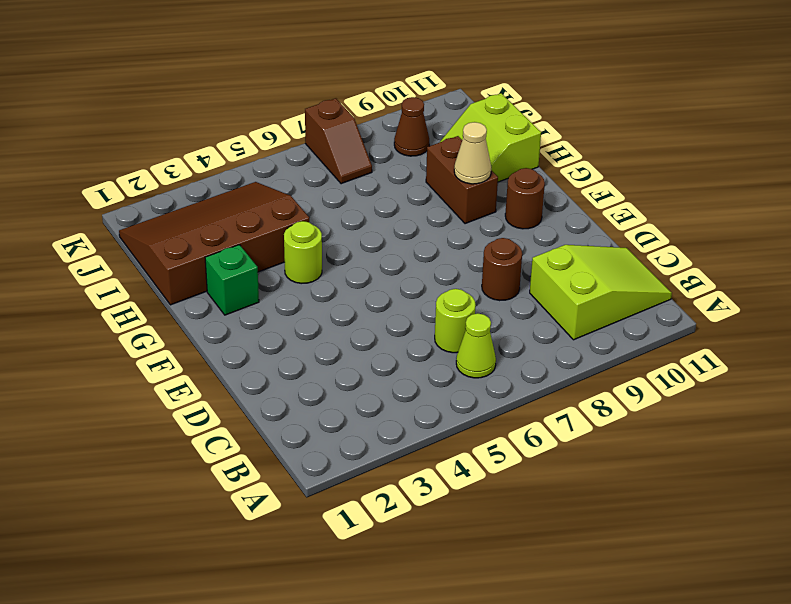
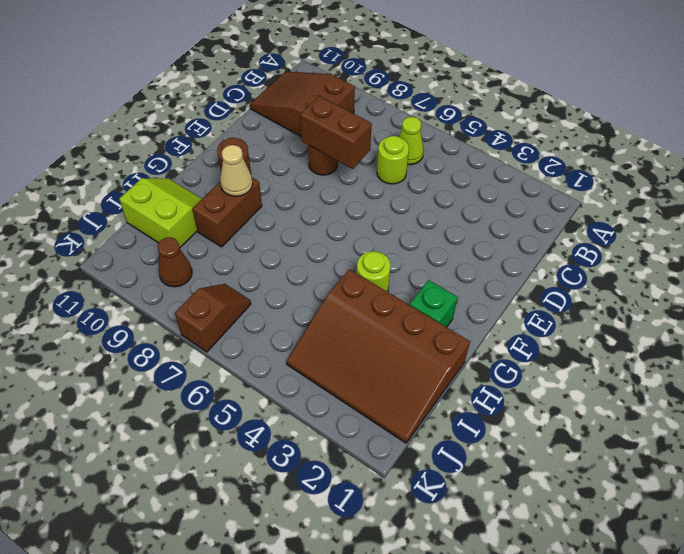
lime slope B9:C11 level 1 top 9 -> brown slope B9:C11 level 1 top 9
none -> brown brick D7:D8 level 2
lime slope H10:I11 level 1 top 11 -> lime slope H10:I11 level 1 top I

